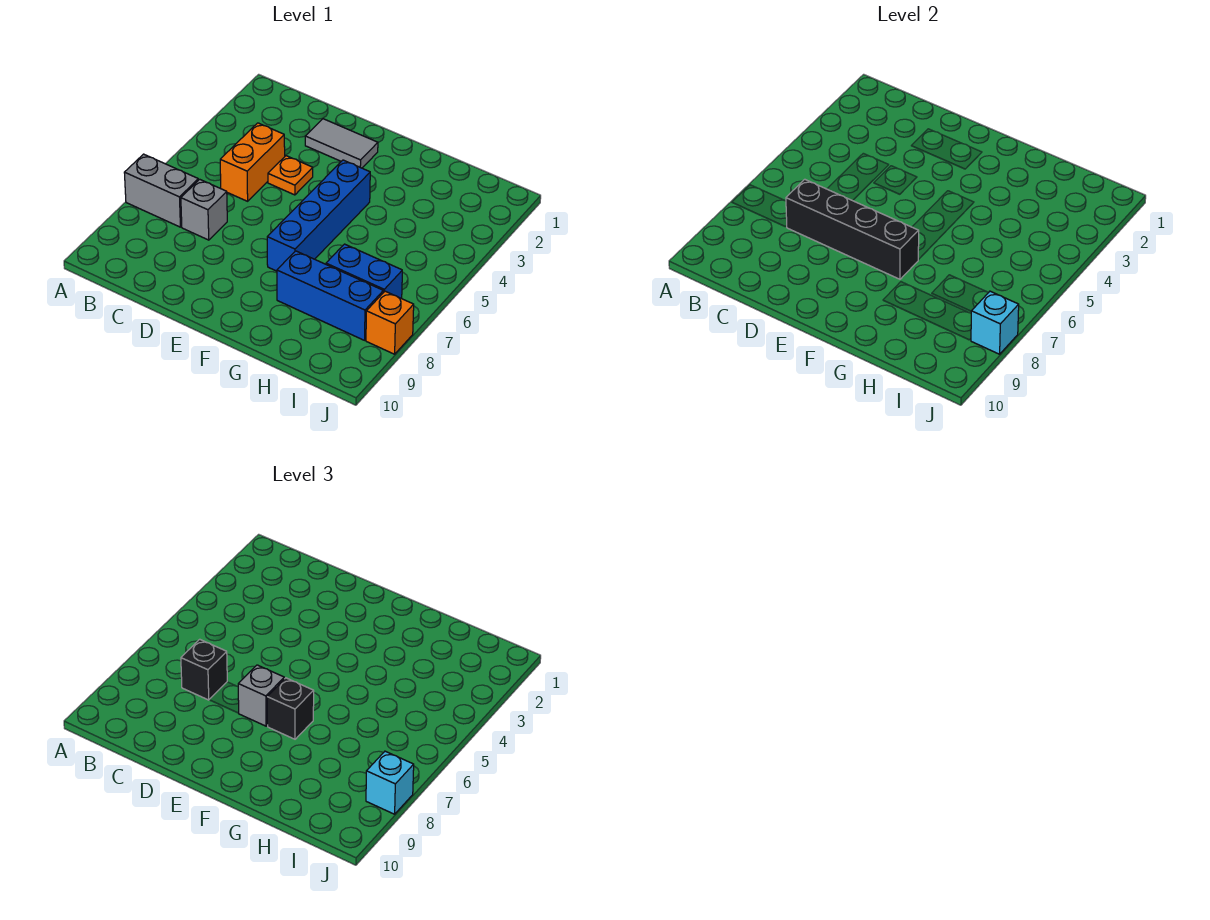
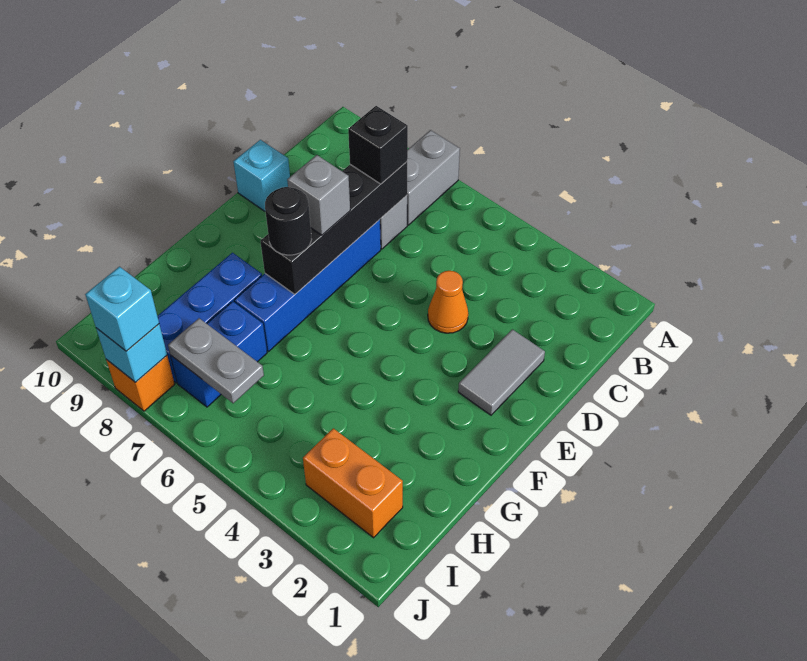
orange brick C4:C5 level 1 -> orange brick I2:I3 level 1
orange plate D4 level 1 -> orange cone D4 level 1
none -> cyan brick D10 level 1
blue brick F4:F7 level 1 -> blue brick D7:G7 level 1
black brick F7 level 3 -> black round brick F7 level 3
none -> grey plate I6:I7 level 2

